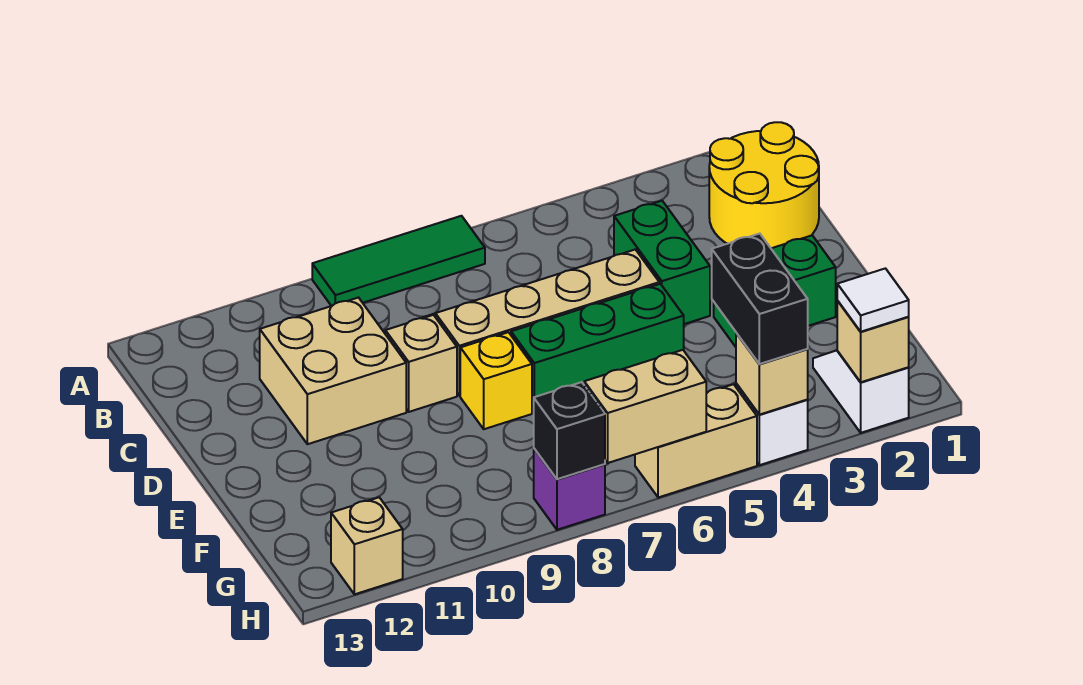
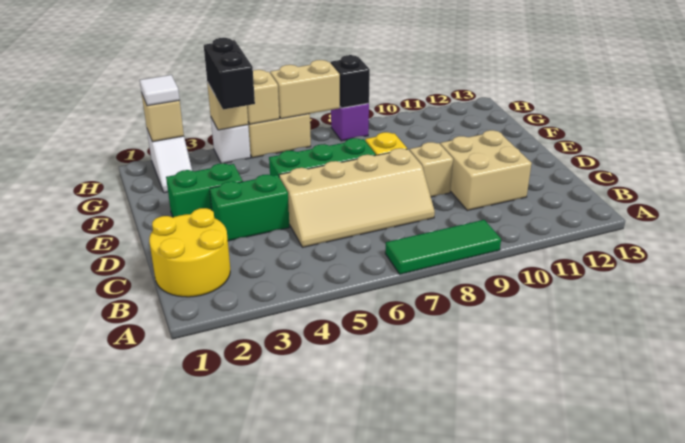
green brick C4:D4 level 1 -> green brick D3:D4 level 1
tan brick H12 level 1 -> tan brick H5 level 2

